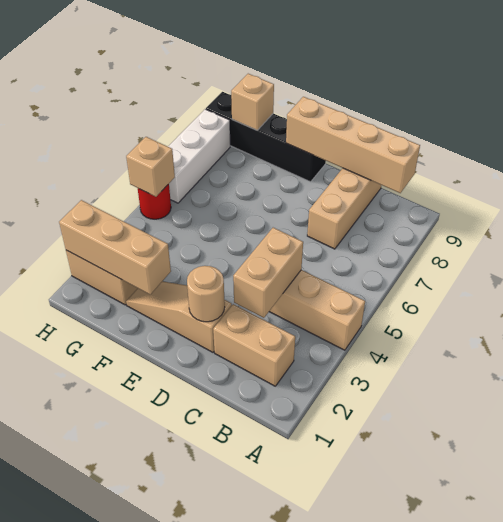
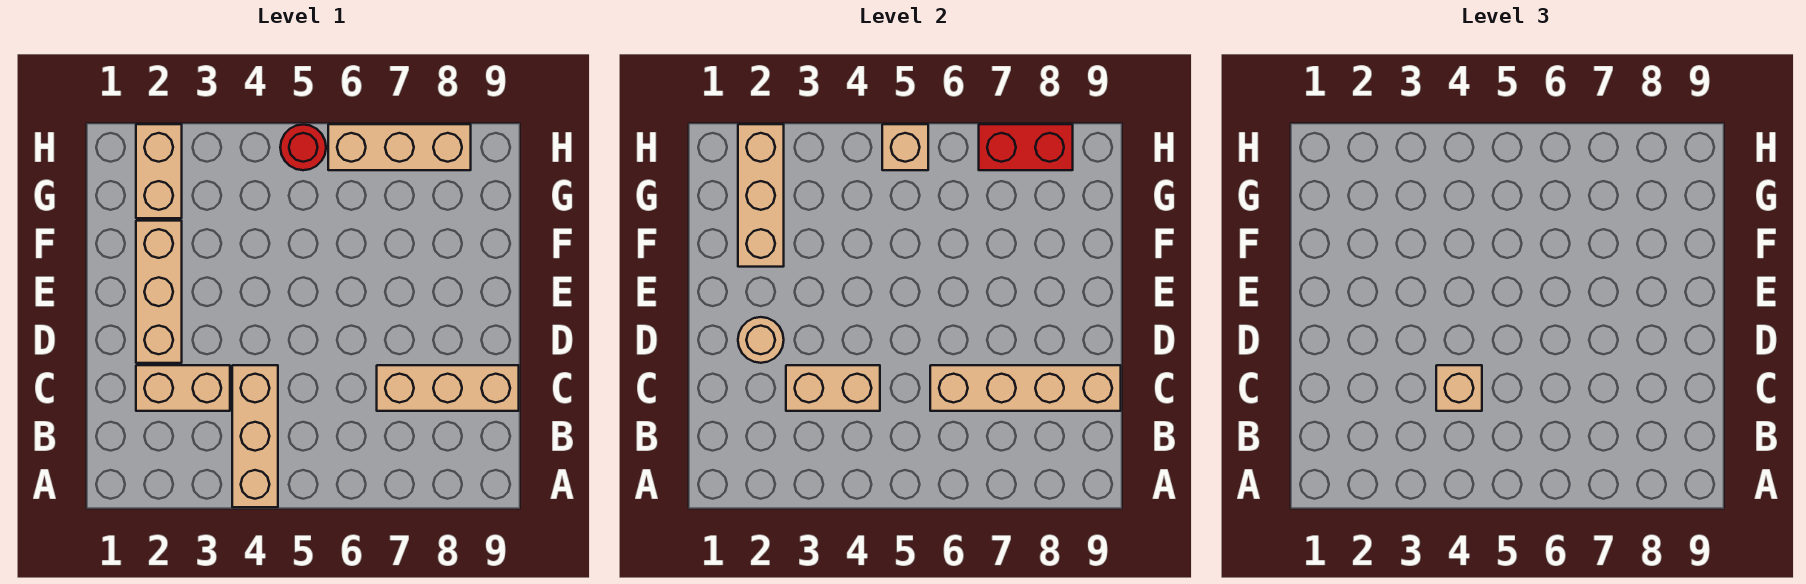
tan brick B2:C2 level 1 -> tan brick C2:C3 level 1
tan brick B9:E9 level 2 -> tan brick C6:C9 level 2
tan slope D2:F2 level 1 top D -> tan brick D2:F2 level 1
black brick E9:H9 level 1 -> none
tan brick G9 level 2 -> tan brick C4 level 3
white brick H6:H8 level 1 -> tan brick H6:H8 level 1
none -> red brick H7:H8 level 2

